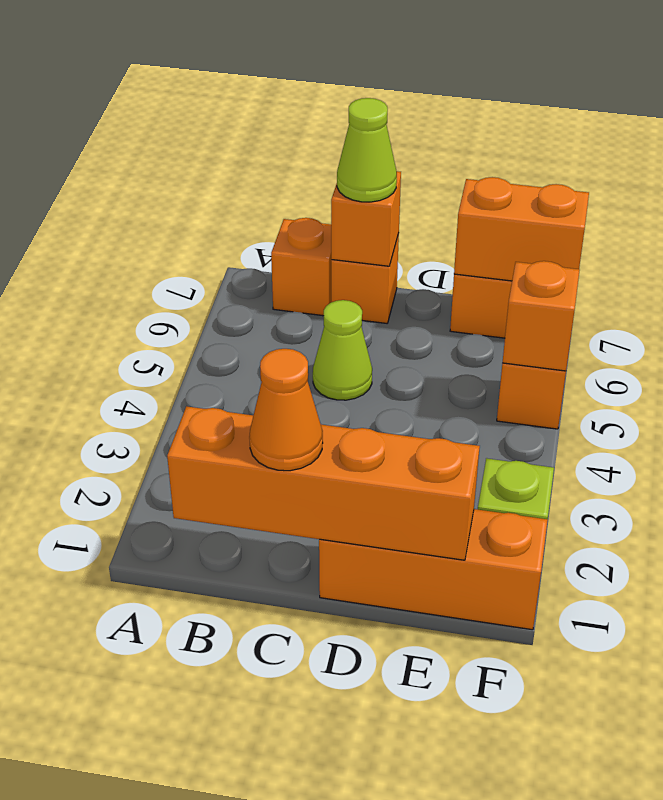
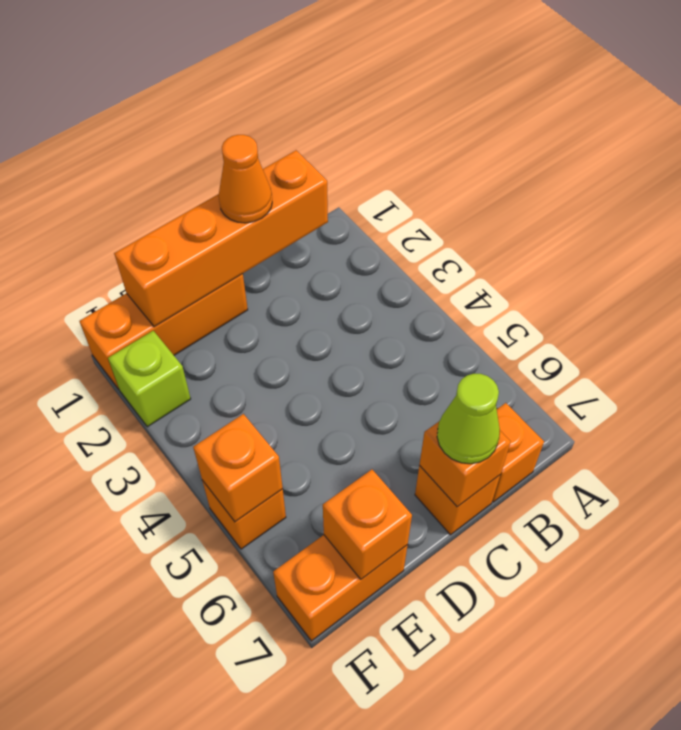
lime cone C5 level 1 -> none
orange brick E7:F7 level 2 -> orange brick E7 level 2

